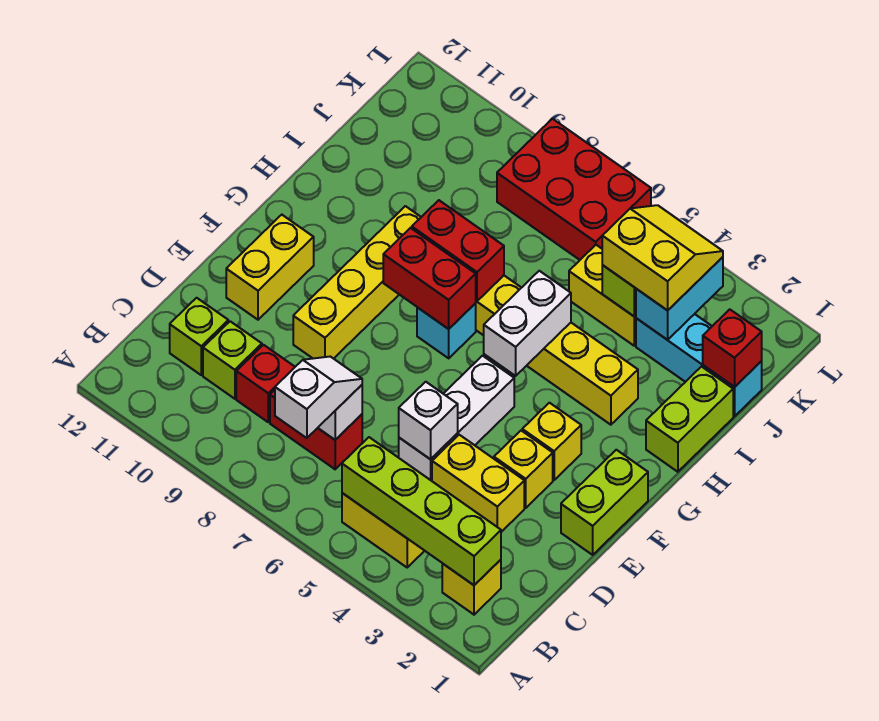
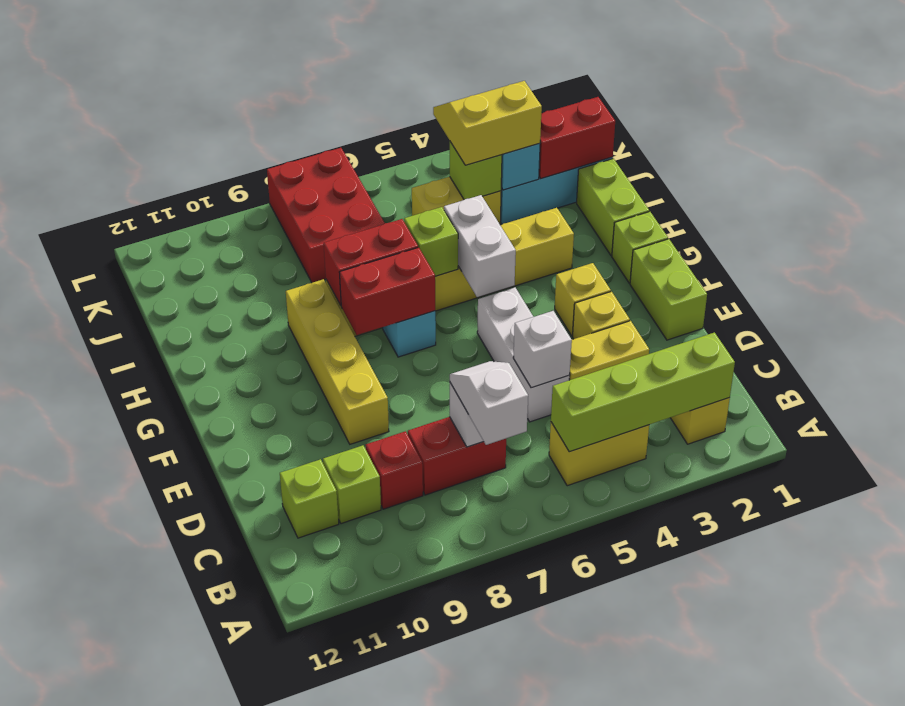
yellow brick E11:F11 level 1 -> none
none -> lime brick G1 level 1
none -> lime brick H6 level 2
red brick J1 level 2 -> red brick J1:J2 level 2
red brick K6:L8 level 1 -> red brick J7:L8 level 1

